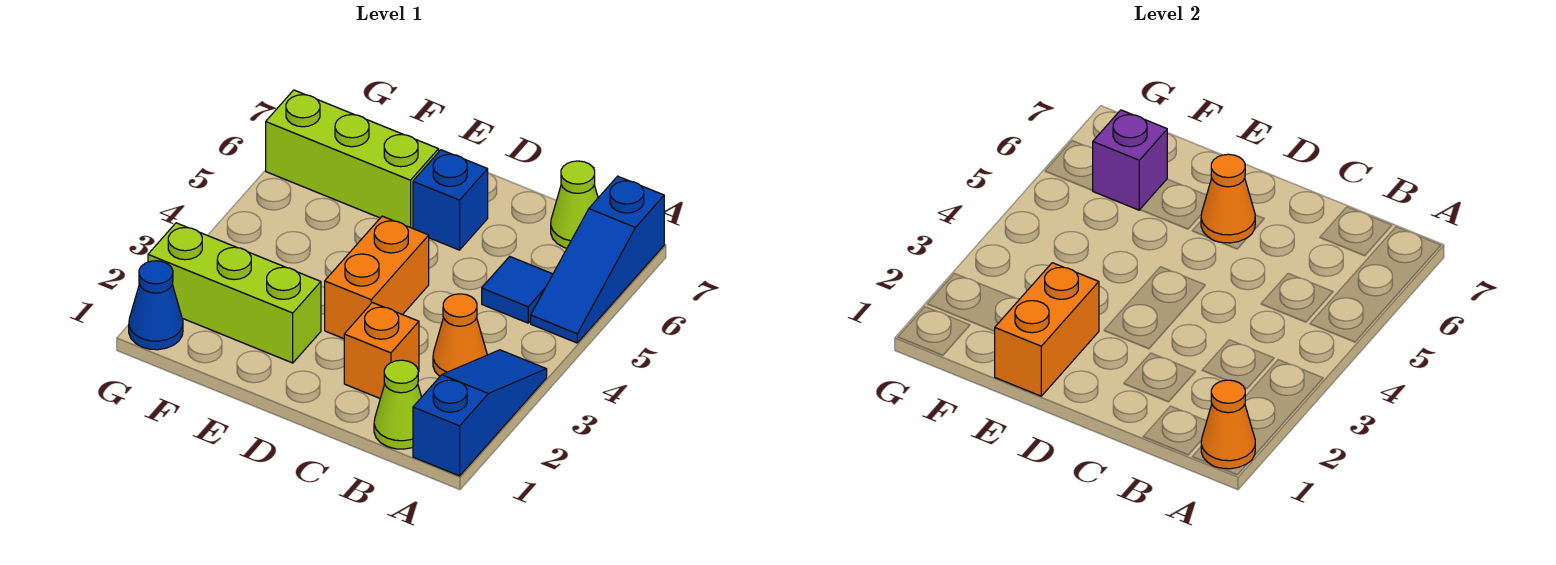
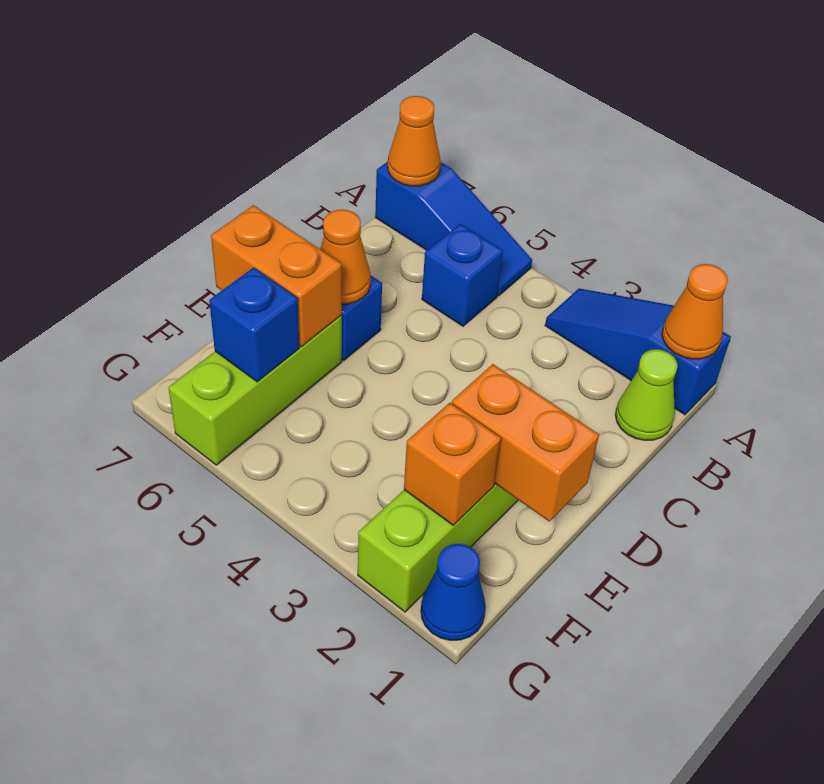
orange cone B3 level 1 -> orange cone A7 level 2
blue tile B5 level 1 -> blue brick B5 level 1
lime cone B7 level 1 -> none
orange brick C2 level 1 -> orange brick F2 level 2
orange brick D3:D4 level 1 -> orange brick E6:E7 level 2
purple brick F6 level 2 -> blue brick F6 level 2

